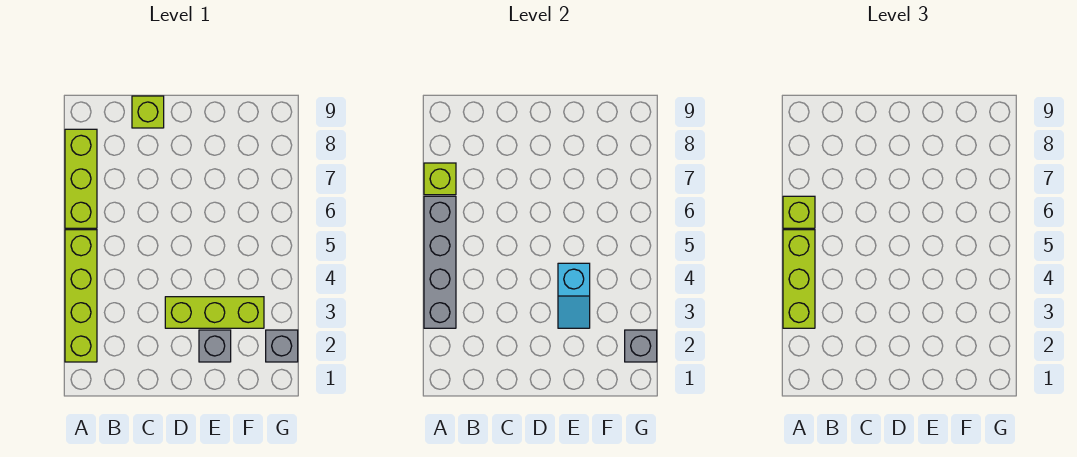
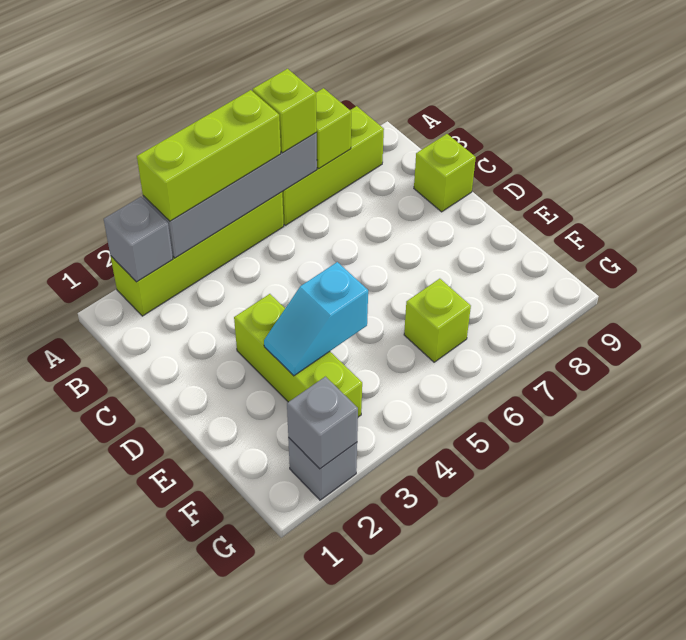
grey brick E2 level 1 -> grey brick A2 level 2
none -> lime brick F6 level 1

